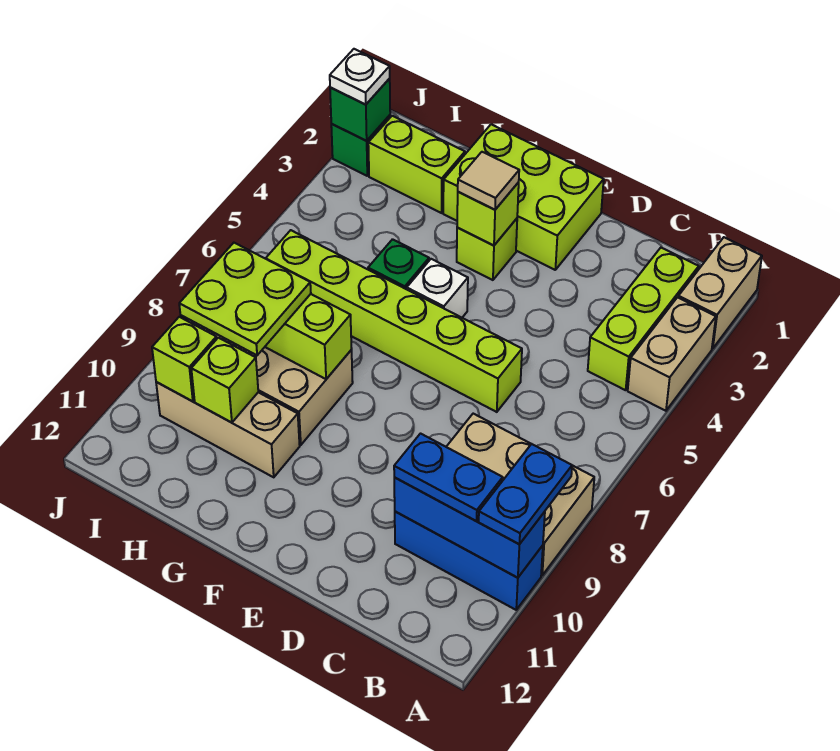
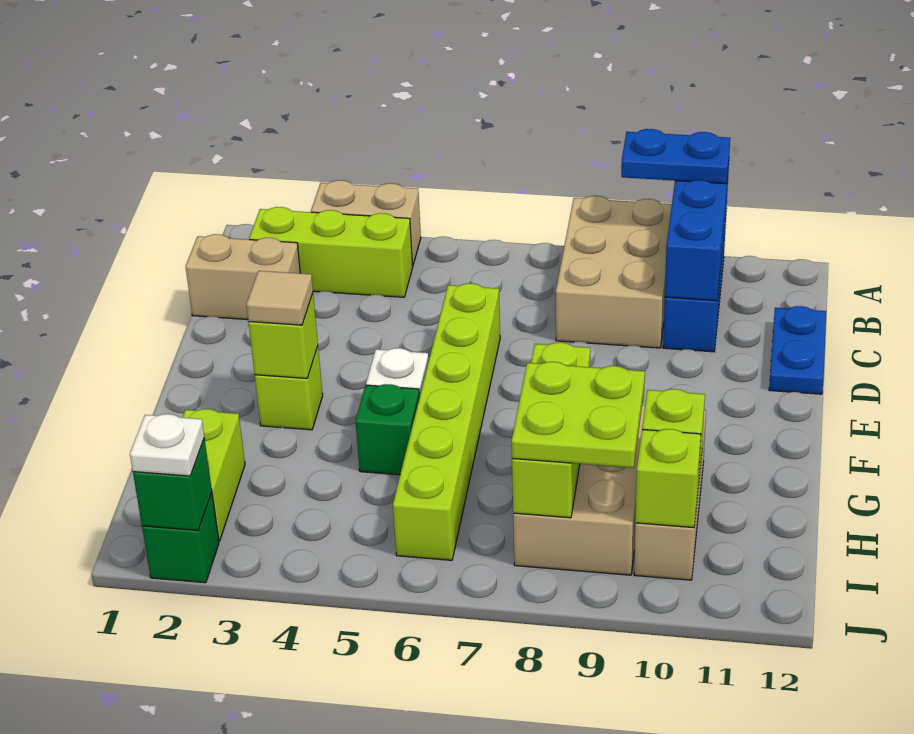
tan brick A1:A2 level 1 -> tan brick C1:C2 level 1
blue plate B10:C10 level 3 -> blue plate C12:D12 level 1
lime brick E1:G2 level 1 -> none

